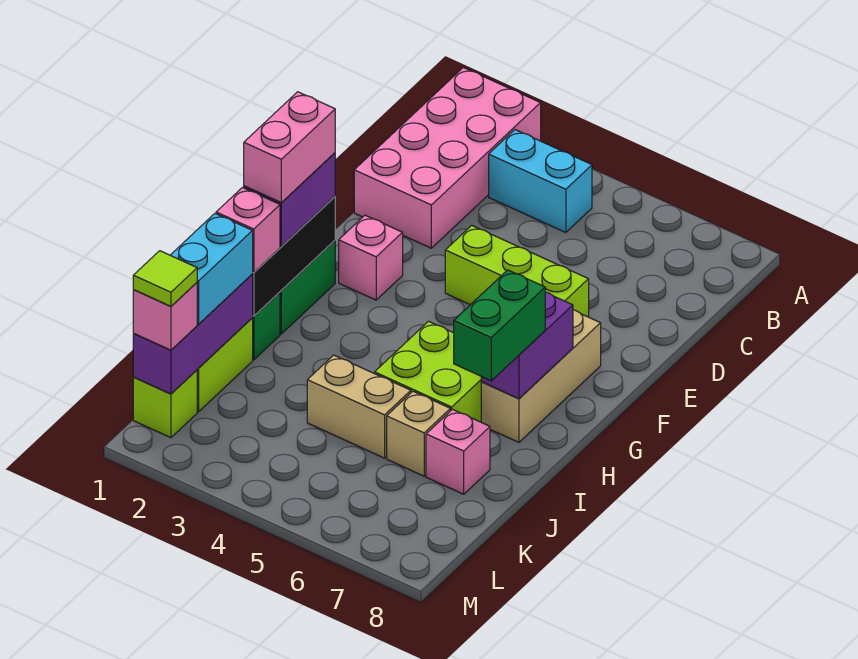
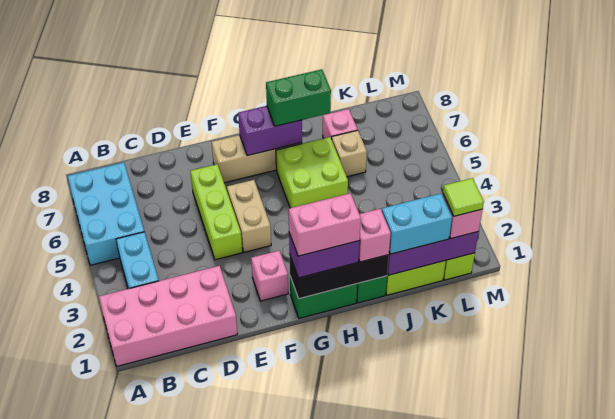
none -> cyan brick A5:B7 level 1
tan brick J4:J5 level 1 -> tan brick F4:F5 level 1

